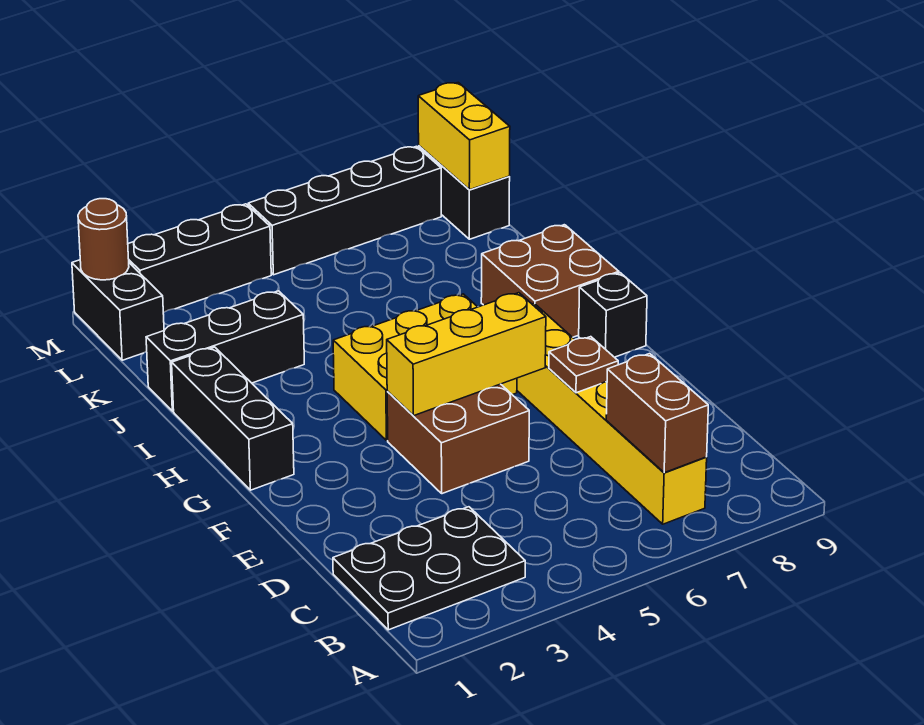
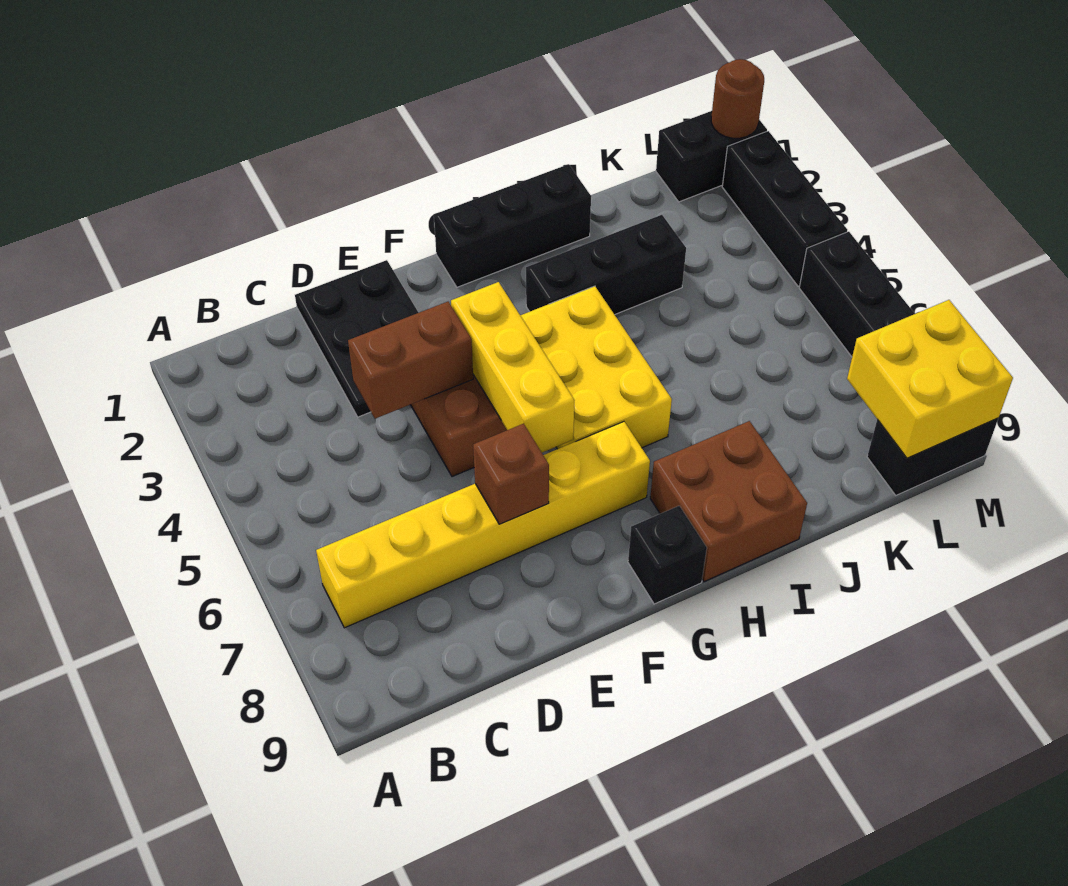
black plate B1:C3 level 1 -> black plate D1:E3 level 1
brown brick B7:C7 level 2 -> brown brick D4:E4 level 2
brown plate E7 level 2 -> brown brick E7 level 2
black brick J1:J3 level 1 -> black brick H3:J3 level 1
yellow brick L9:M9 level 2 -> yellow brick L8:M9 level 2

